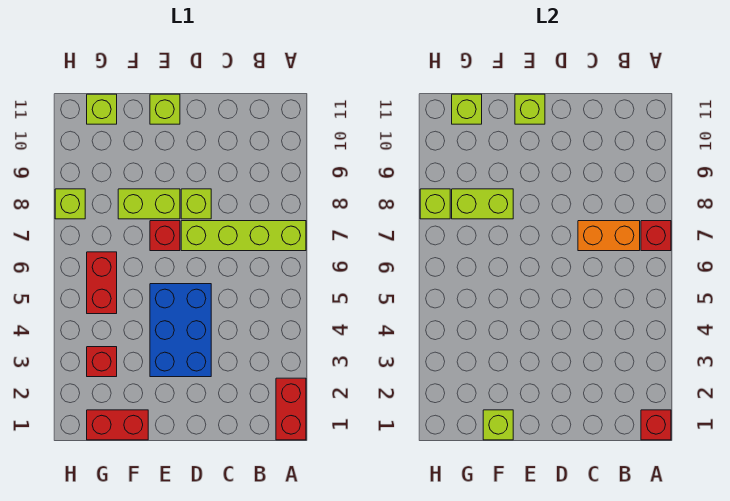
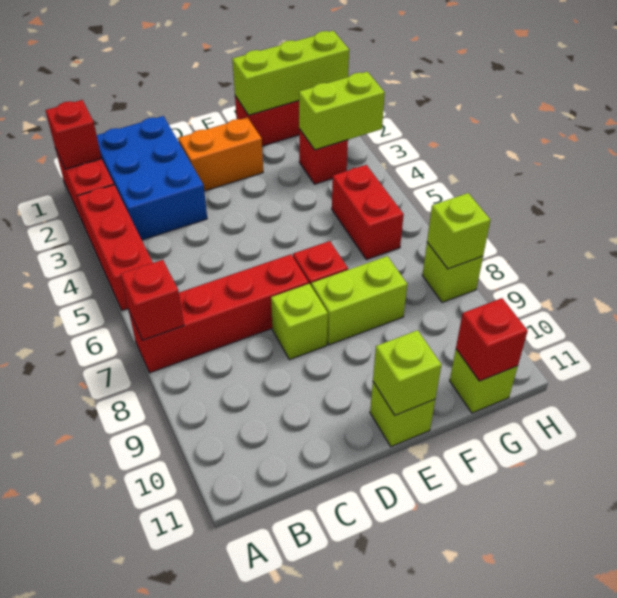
none -> red brick A3:A5 level 1
lime brick A7:D7 level 1 -> red brick A7:D7 level 1
orange brick B7:C7 level 2 -> orange brick D2:E2 level 1
blue brick D3:E5 level 1 -> blue brick B1:C3 level 1
lime brick F1 level 2 -> lime brick F1:H1 level 2
lime brick F8:G8 level 2 -> lime brick G3:H3 level 2
lime brick G11 level 2 -> red brick G11 level 2

